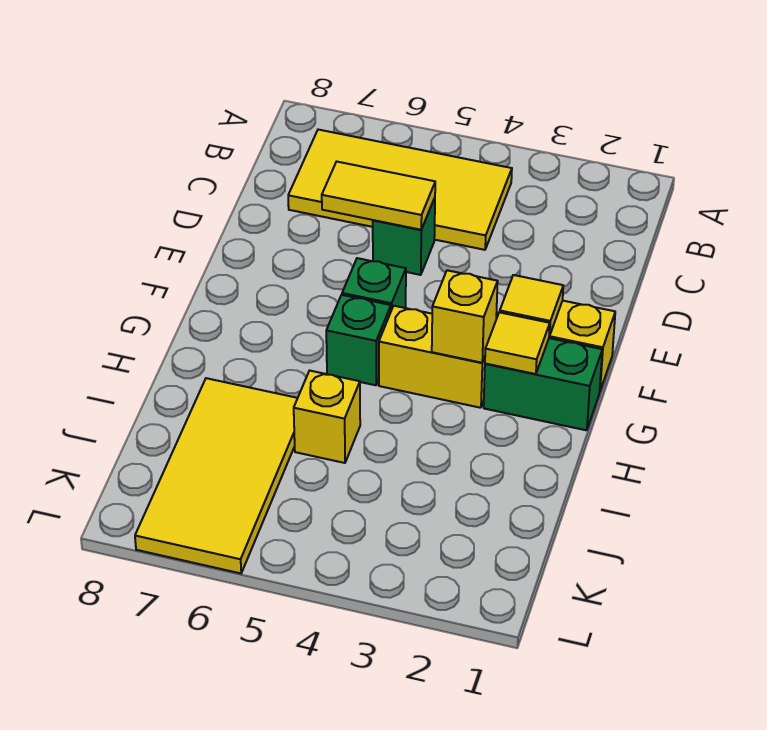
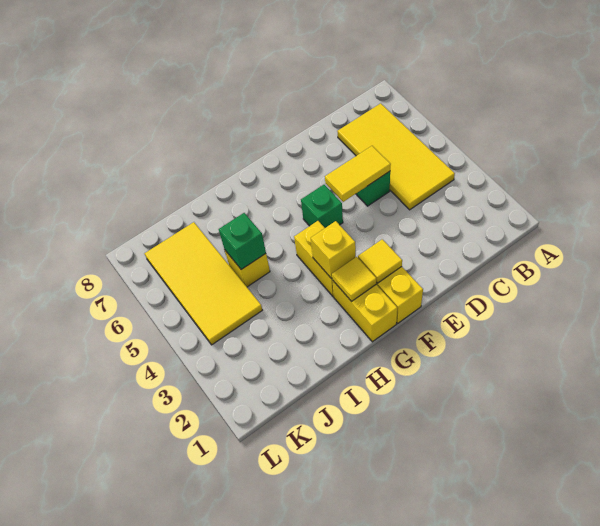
yellow tile D5:D6 level 2 -> yellow tile D5:E5 level 2
green brick G1:G2 level 1 -> yellow brick G1:G2 level 1
green brick G5 level 1 -> green brick I5 level 2
yellow tile I6:L7 level 1 -> yellow tile J4:K7 level 1

